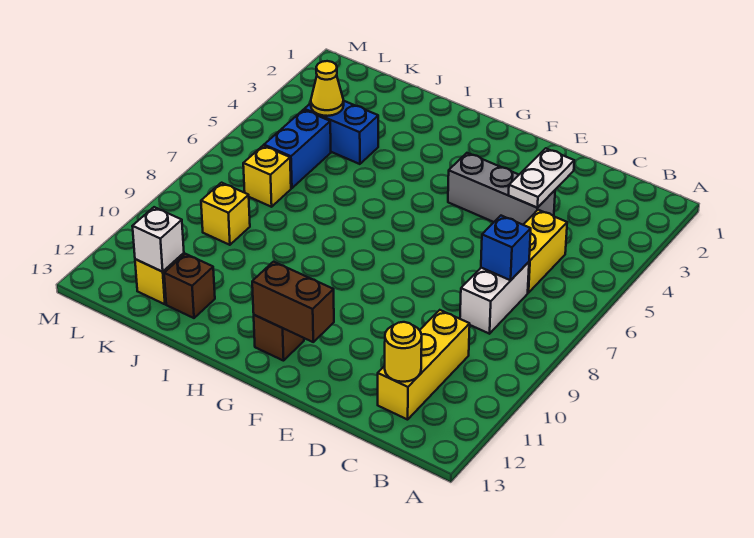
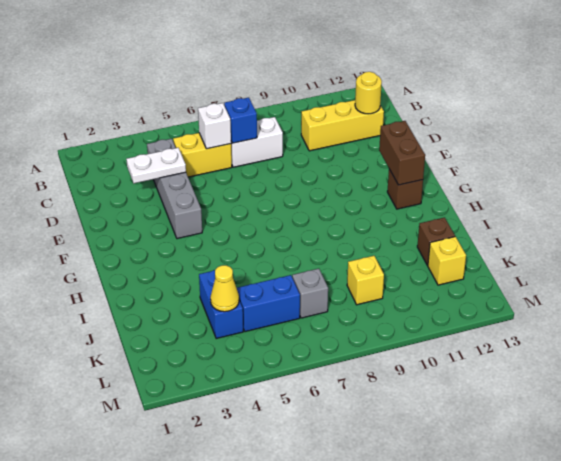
grey brick D4:F4 level 1 -> grey brick C4:F4 level 1
yellow brick K7 level 1 -> grey brick K7 level 1
white brick K12 level 2 -> white brick C6 level 2

